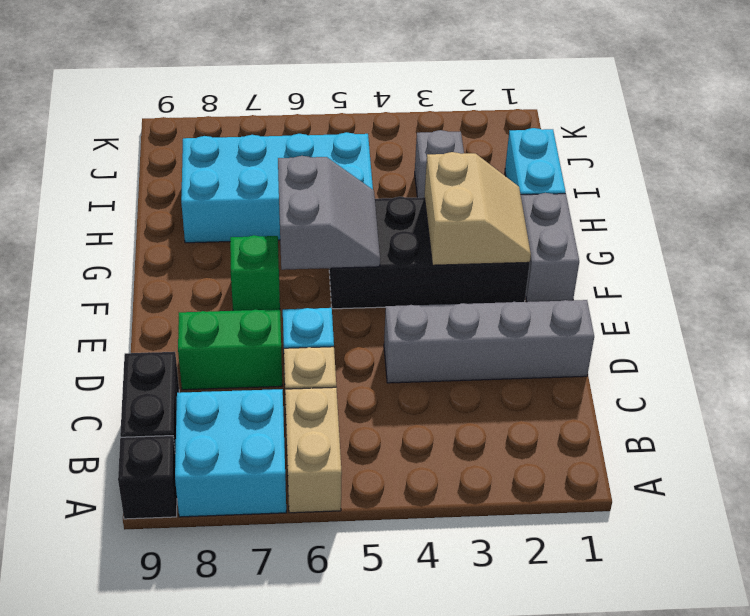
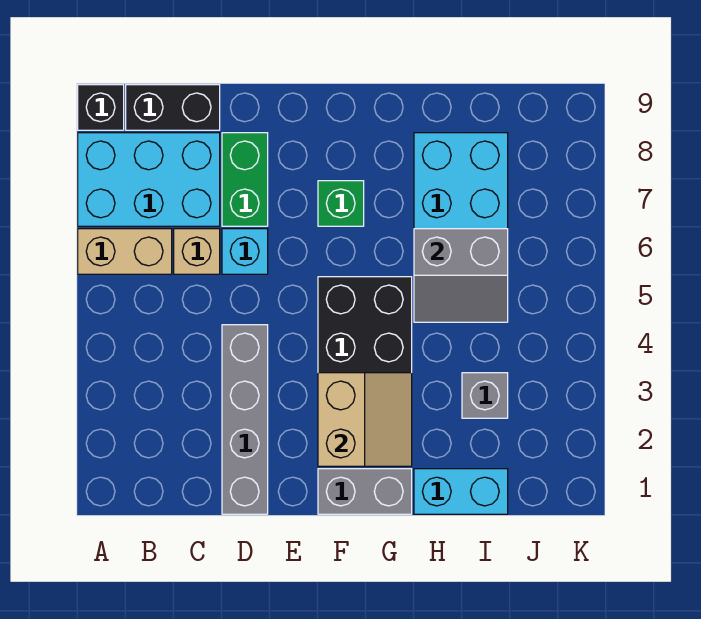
cyan brick A7:B8 level 1 -> cyan brick A7:C8 level 1
tan slope F2:G3 level 2 top 3 -> tan slope F2:G3 level 2 top F
grey slope F5:G6 level 2 top 6 -> grey slope H5:I6 level 2 top 6

